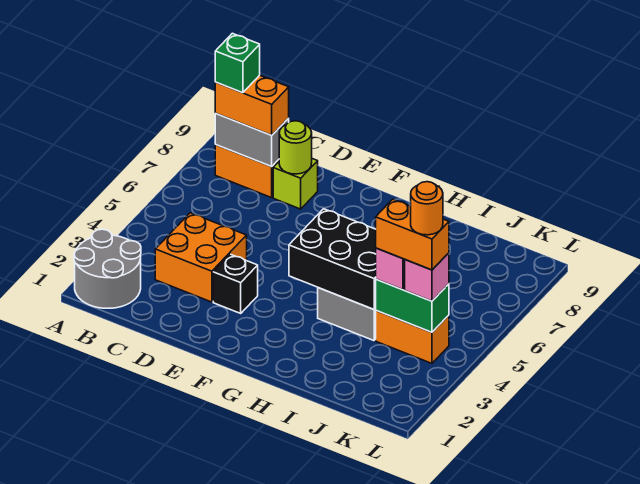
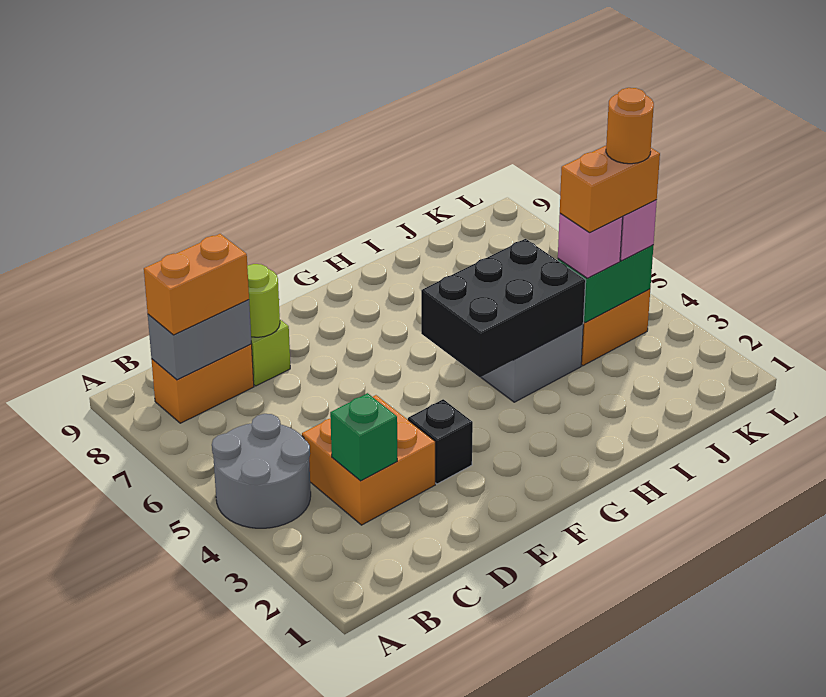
grey round brick A1:B2 level 1 -> grey round brick A4:B5 level 1
green brick B8 level 4 -> green brick C3 level 2

